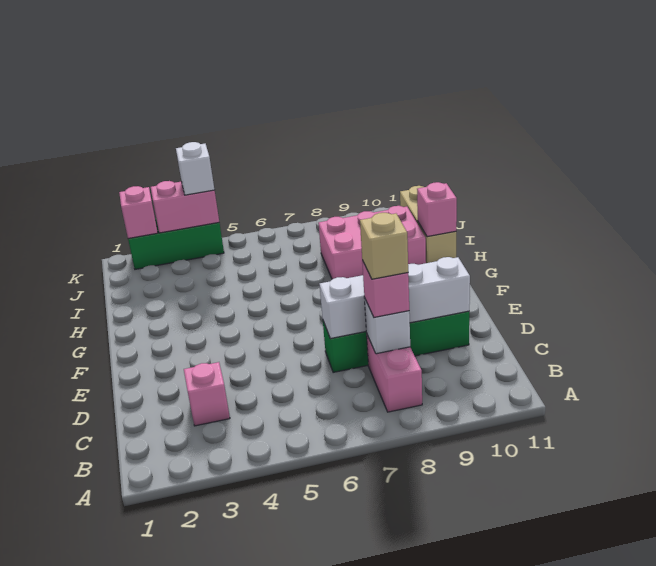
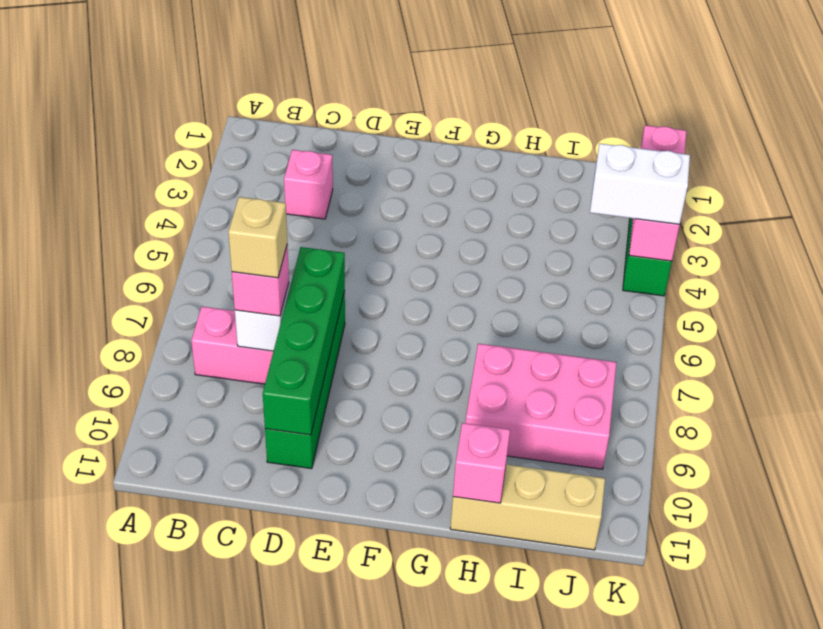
white brick D7:D10 level 2 -> green brick D7:D10 level 2
pink brick H8:I10 level 1 -> pink brick H8:J9 level 1
white brick K4 level 3 -> white brick J4:K4 level 3

